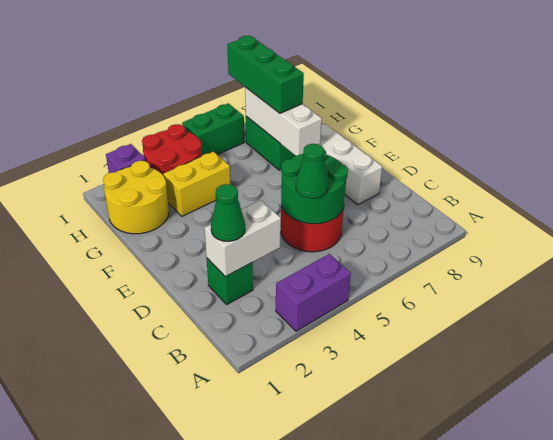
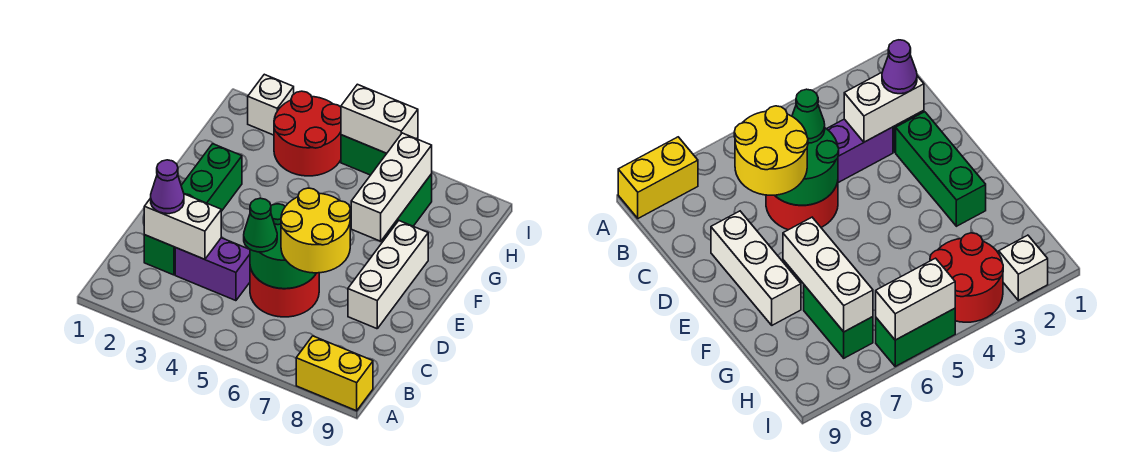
purple brick A3:A4 level 1 -> purple brick C3:C4 level 1
green cone C2 level 3 -> purple cone C2 level 3
yellow round brick G1:H2 level 1 -> yellow round brick C6:D7 level 3
yellow brick G3:G4 level 1 -> yellow brick A8:A9 level 1
green brick G7:I7 level 3 -> green brick D2:F2 level 1
purple brick I2 level 1 -> white brick I2 level 1
none -> white brick I5:I6 level 2

